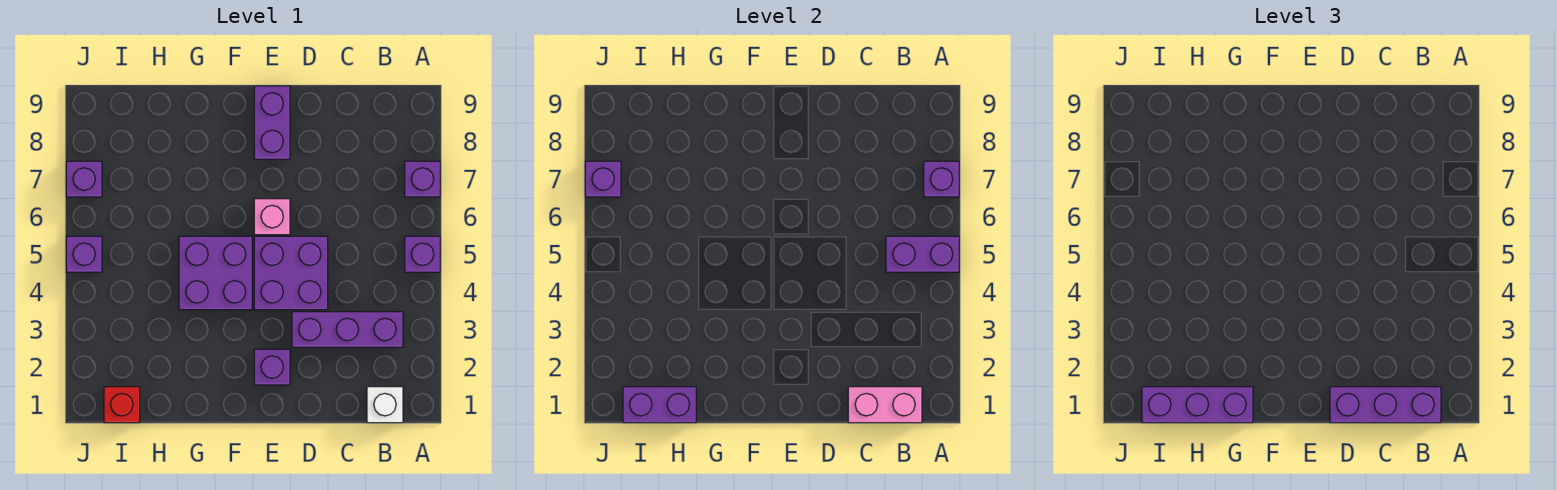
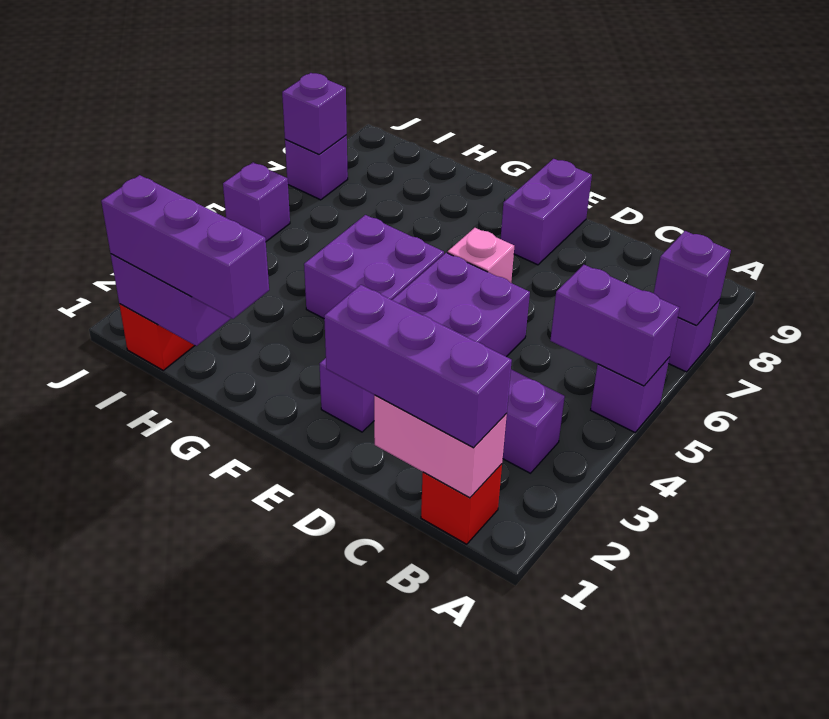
white brick B1 level 1 -> red brick B1 level 1

